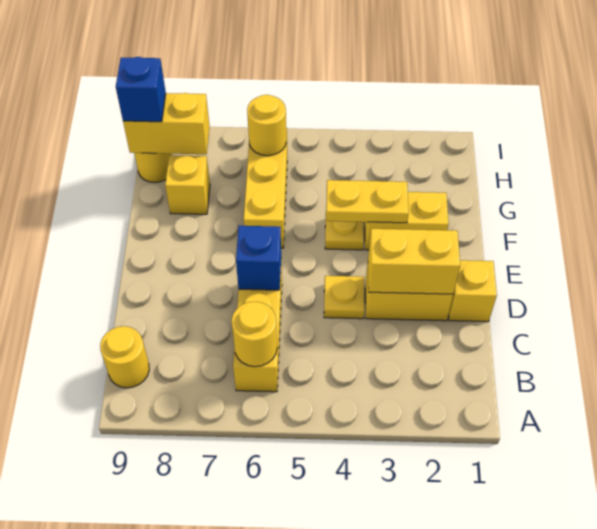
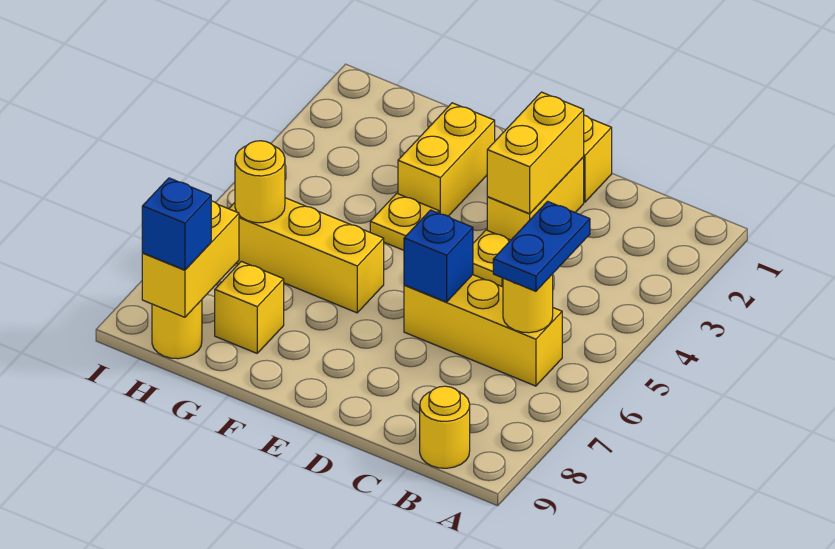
none -> blue plate B5:B6 level 3
yellow plate F3:F4 level 2 -> none

